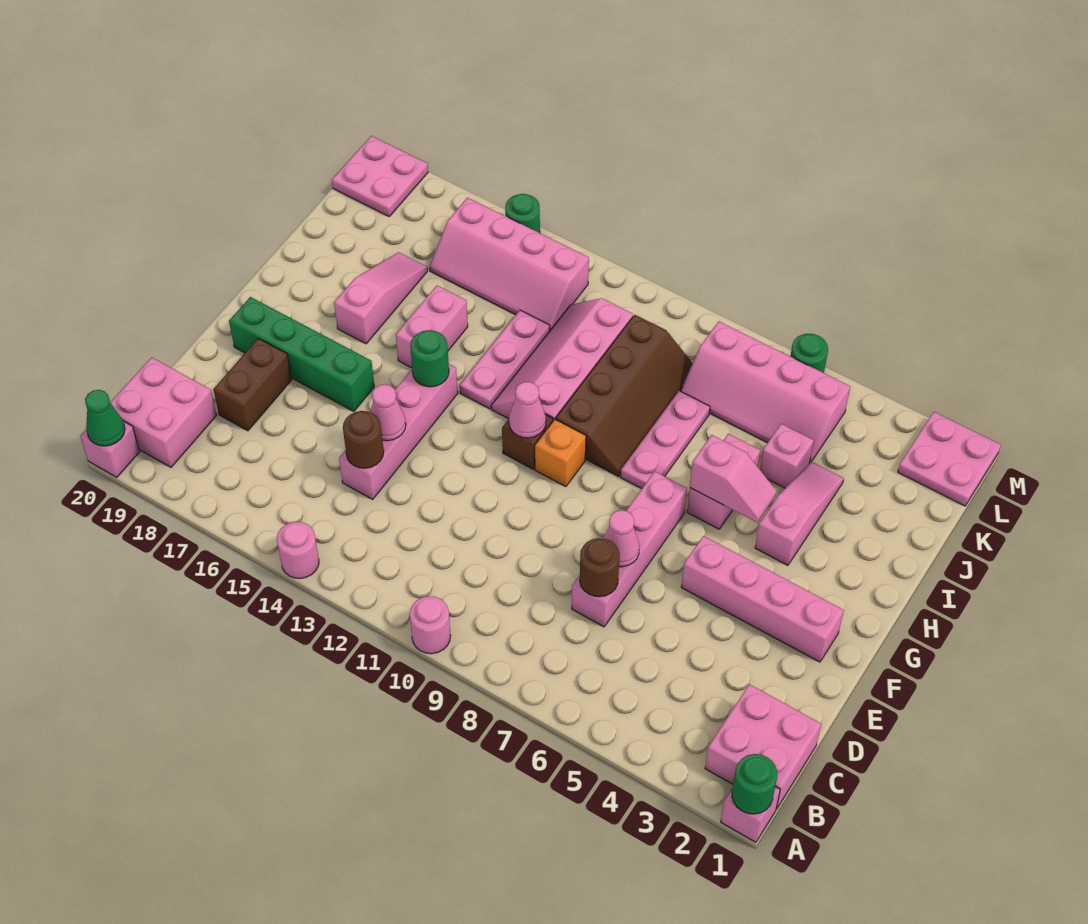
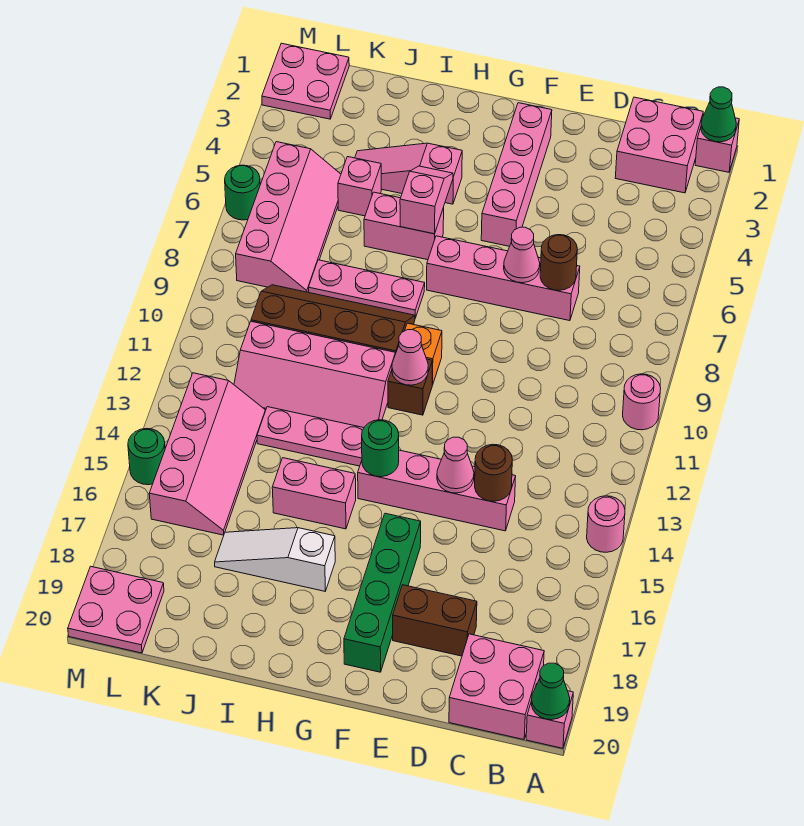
green round brick A1 level 2 -> green cone A1 level 2
pink slope H17:J17 level 1 top H -> white slope H17:J17 level 1 top H

